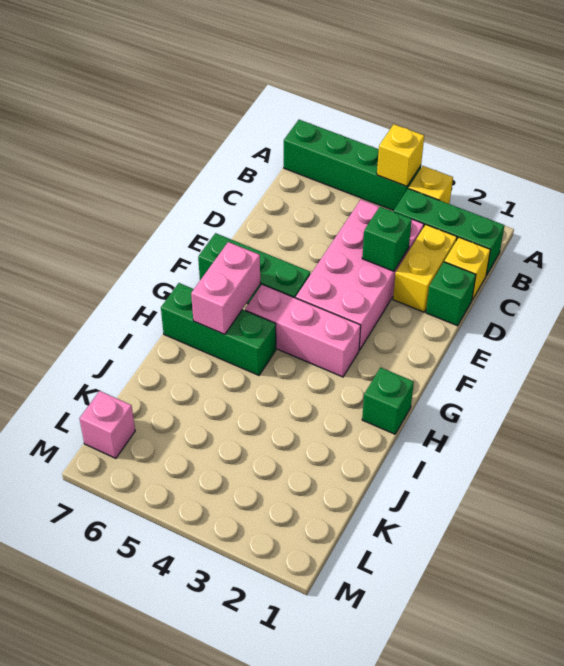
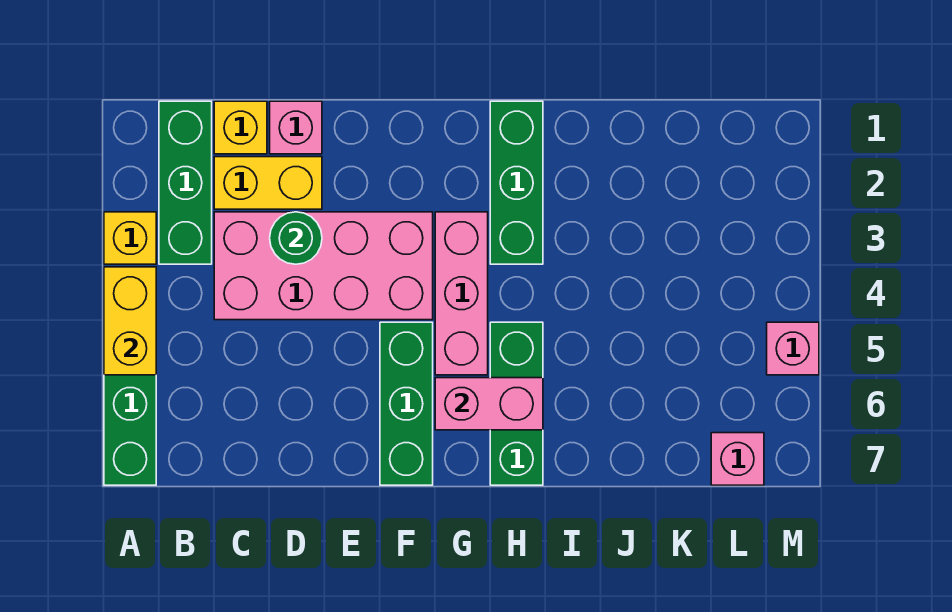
yellow brick A4 level 2 -> yellow brick A4:A5 level 2
green brick D1 level 1 -> pink brick D1 level 1
green brick D3 level 2 -> green round brick D3 level 2
green brick H1 level 1 -> green brick H1:H3 level 1
none -> pink brick M5 level 1

